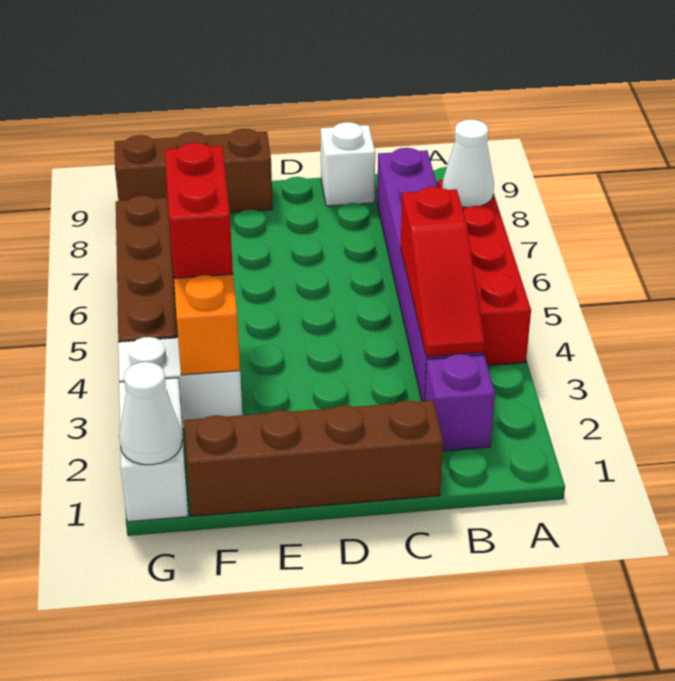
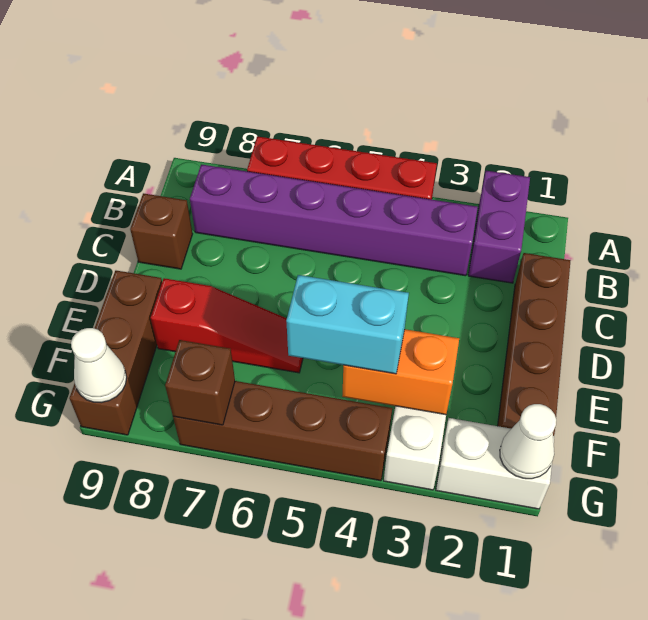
white cone A7 level 2 -> white cone G9 level 2
purple brick B2 level 1 -> purple brick A2:B2 level 1
red slope B3:B5 level 2 top 5 -> red slope E6:E8 level 1 top 8
white brick C9 level 1 -> brown brick C9 level 1
red brick F4:F5 level 3 -> cyan brick F4:F5 level 3
none -> brown brick G7 level 2

